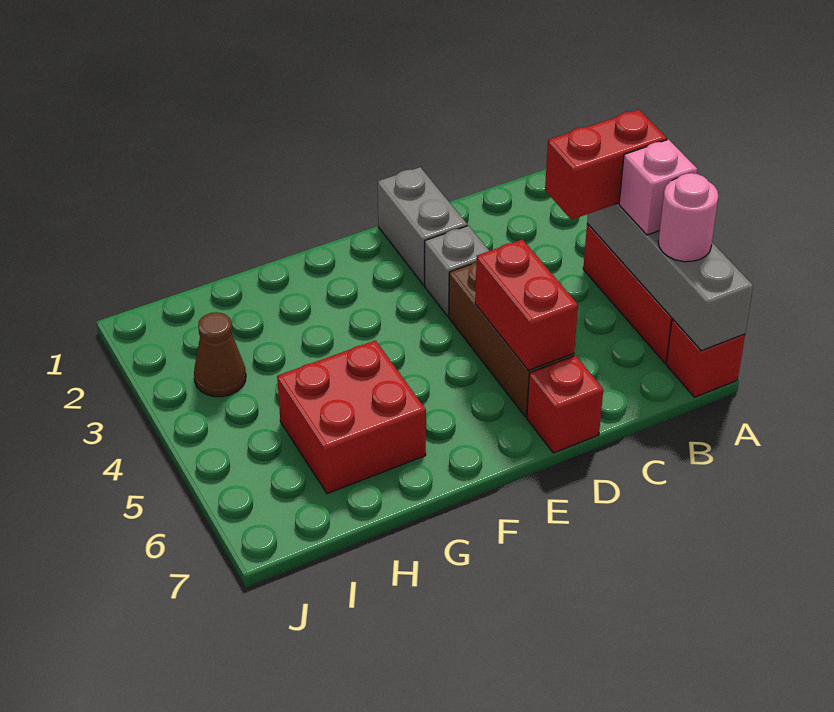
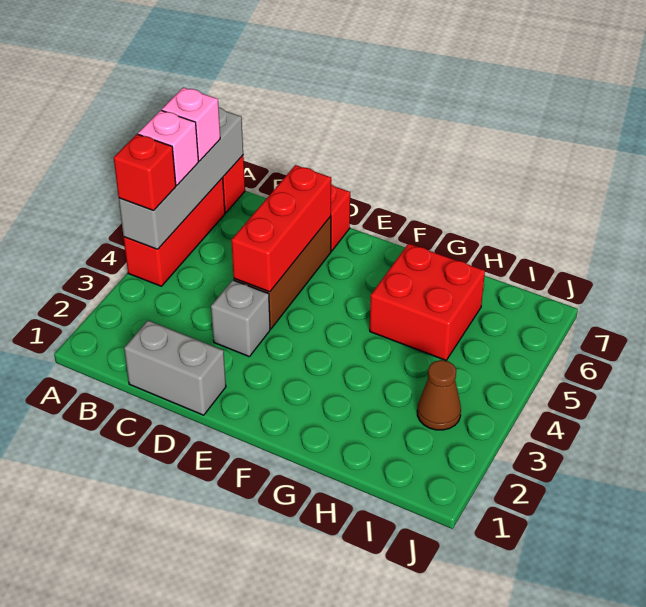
red brick A4:B4 level 3 -> red brick A4 level 3
pink round brick A6 level 3 -> pink brick A6 level 3
grey brick D1:D2 level 1 -> grey brick C1:D1 level 1
red brick D5:D6 level 2 -> red brick D4:D6 level 2

